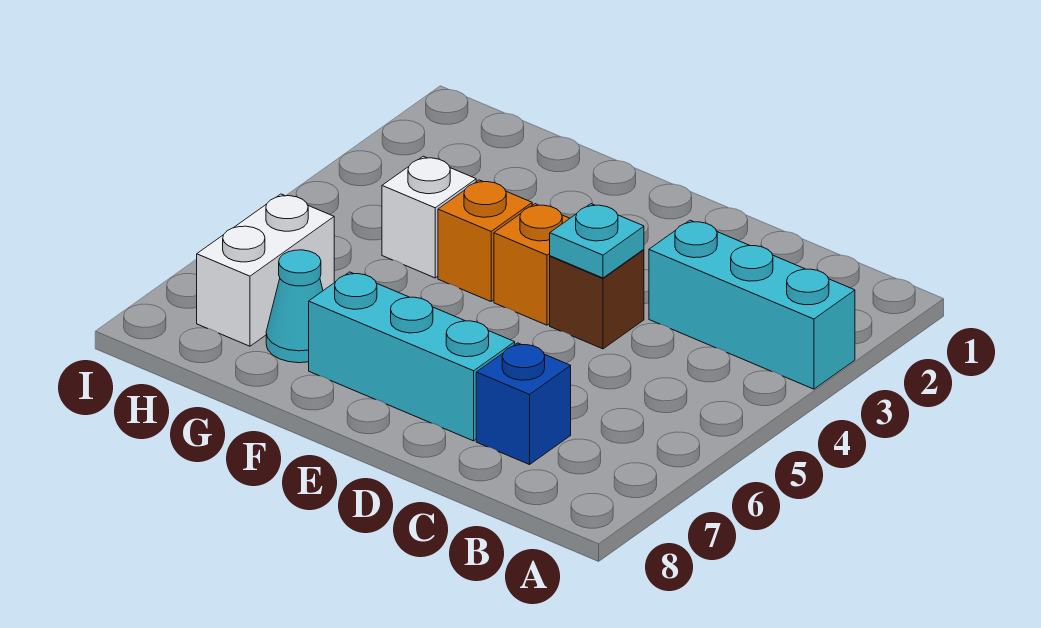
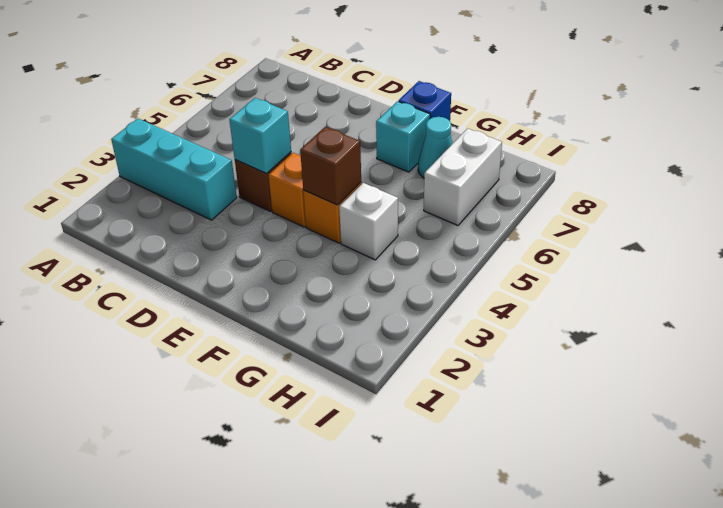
blue brick C7 level 1 -> blue brick F8 level 1
cyan plate D4 level 2 -> cyan brick D4 level 2
cyan brick D7:F7 level 1 -> cyan brick F7 level 1
none -> brown brick F4 level 2

